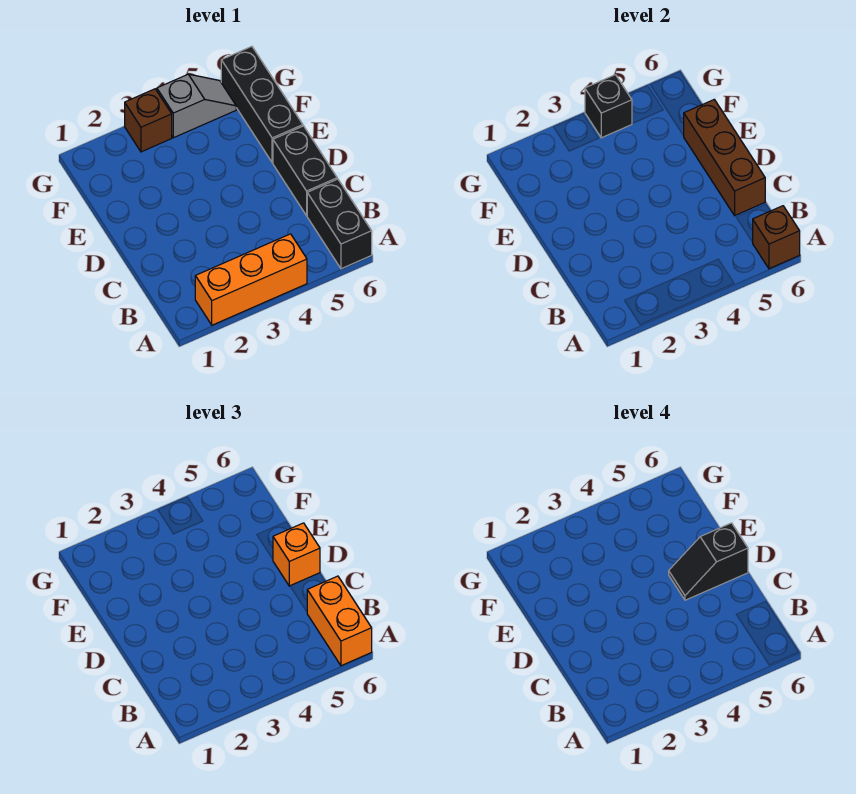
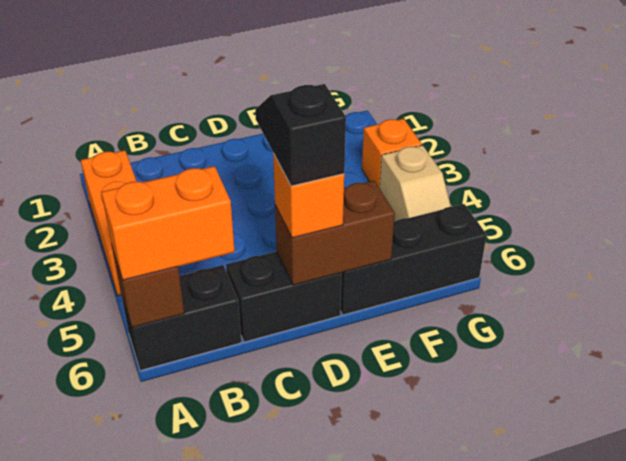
brown brick C6:E6 level 2 -> brown brick D6:E6 level 2
brown brick G3 level 1 -> orange brick G3 level 1
grey slope G4:G5 level 1 top 4 -> tan slope G4:G5 level 1 top 4
black brick G4 level 2 -> none

